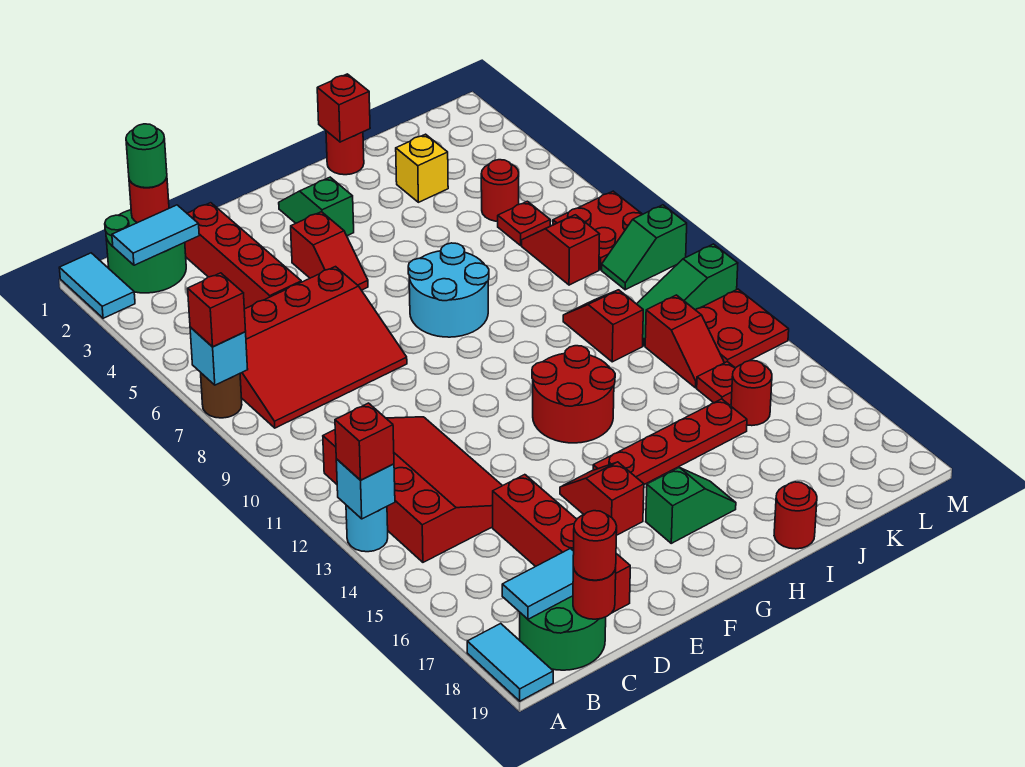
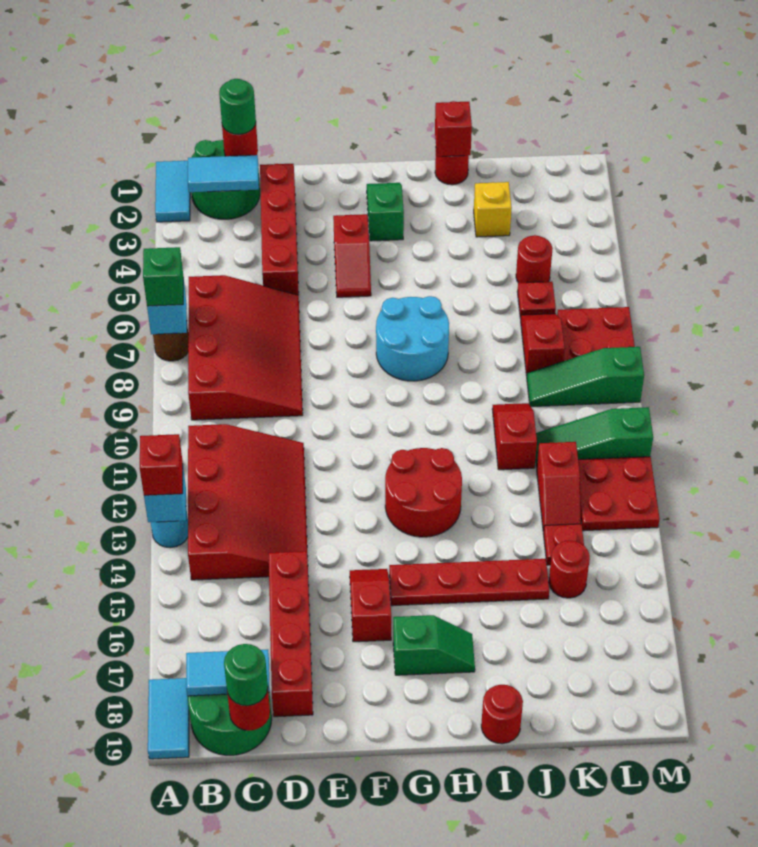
red brick A7 level 3 -> green brick A7 level 3
red slope B6:E8 level 1 top 6 -> red slope B6:D9 level 1 top B
red round brick C19 level 3 -> green round brick C19 level 3
green slope L9:M9 level 1 top M -> green slope K9:M9 level 1 top M

